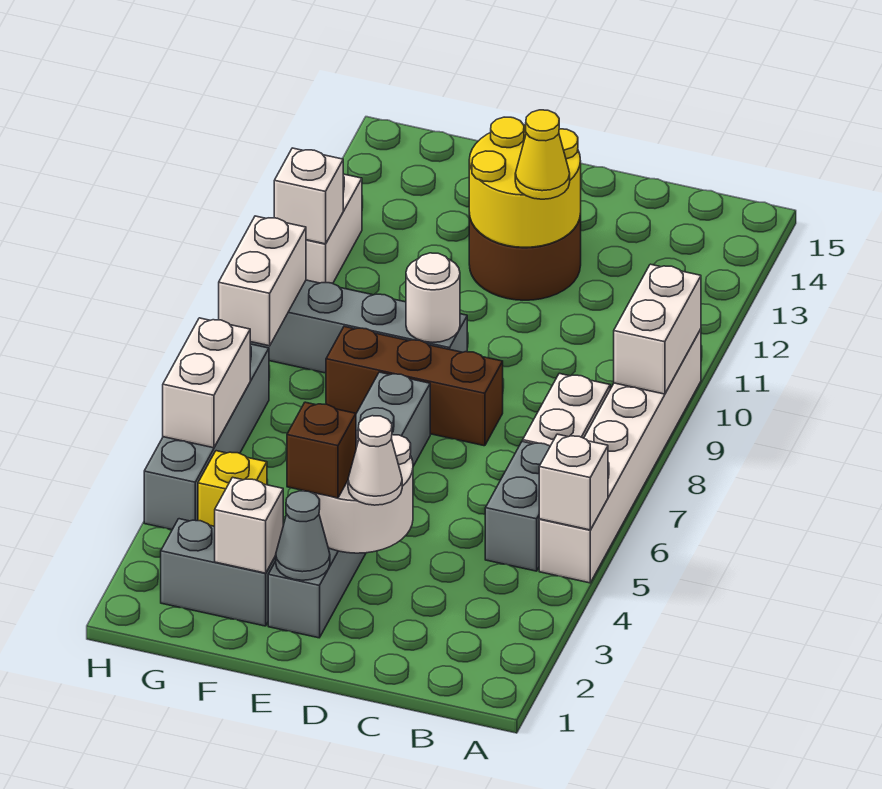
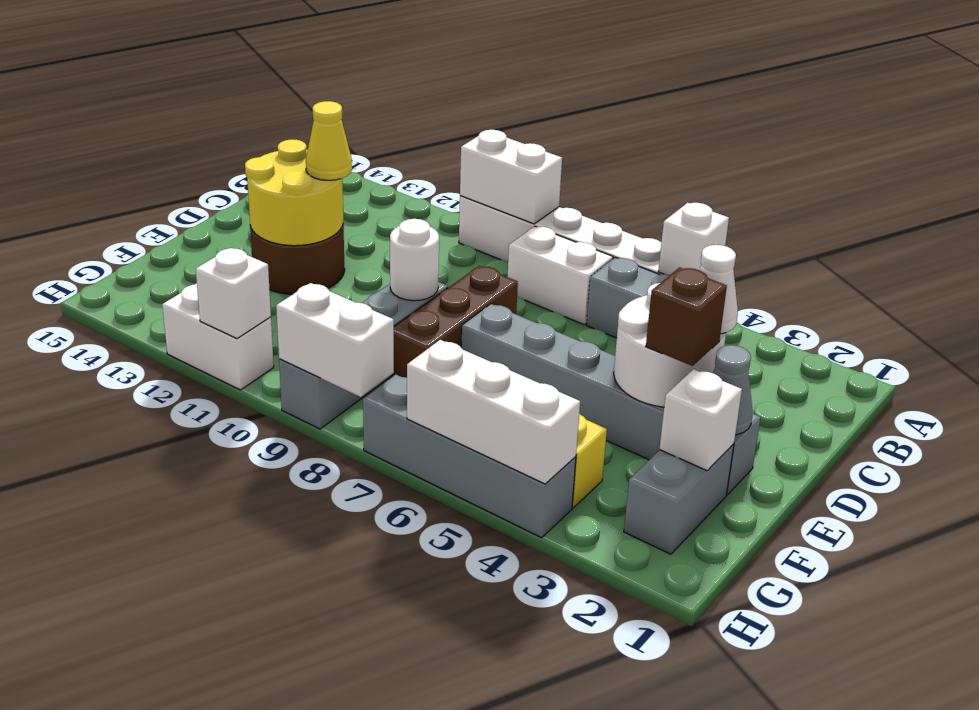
white brick H5:H6 level 2 -> white brick H4:H6 level 2

